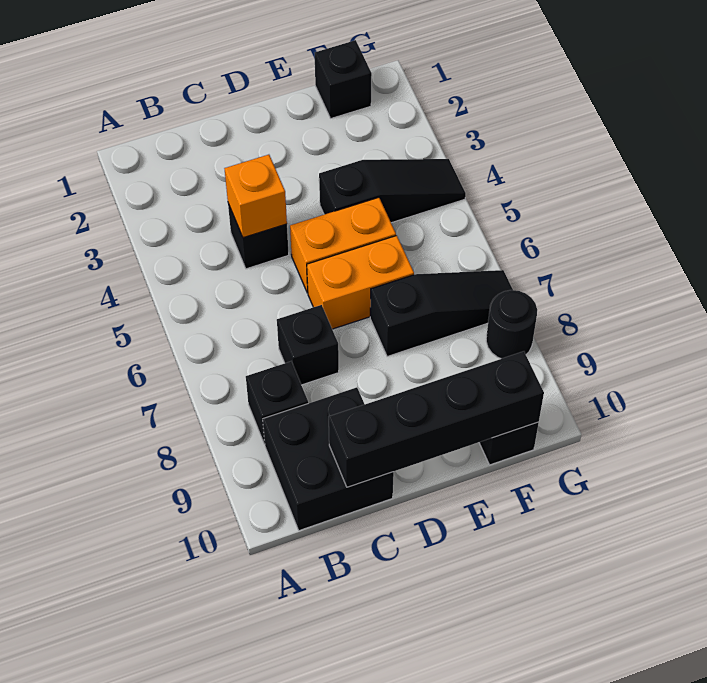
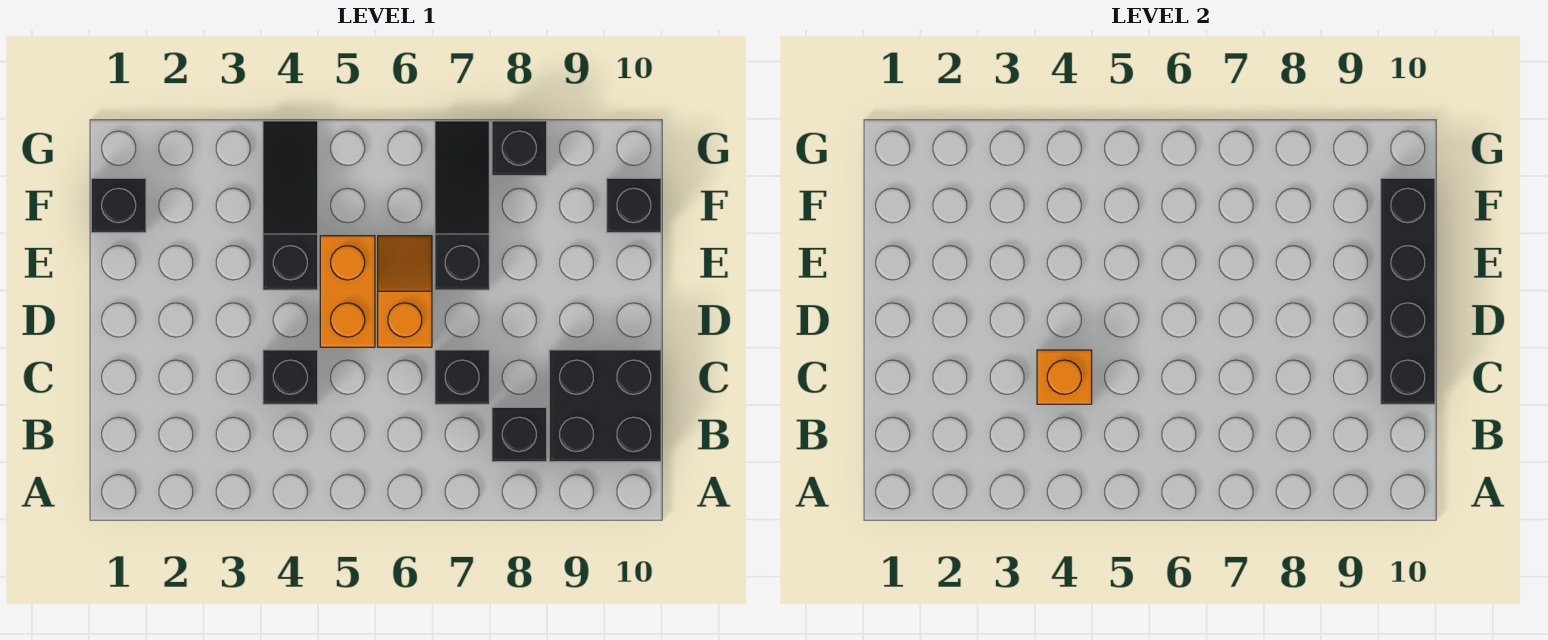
orange brick D6:E6 level 1 -> orange slope D6:E6 level 1 top D
black round brick G8 level 1 -> black brick G8 level 1

